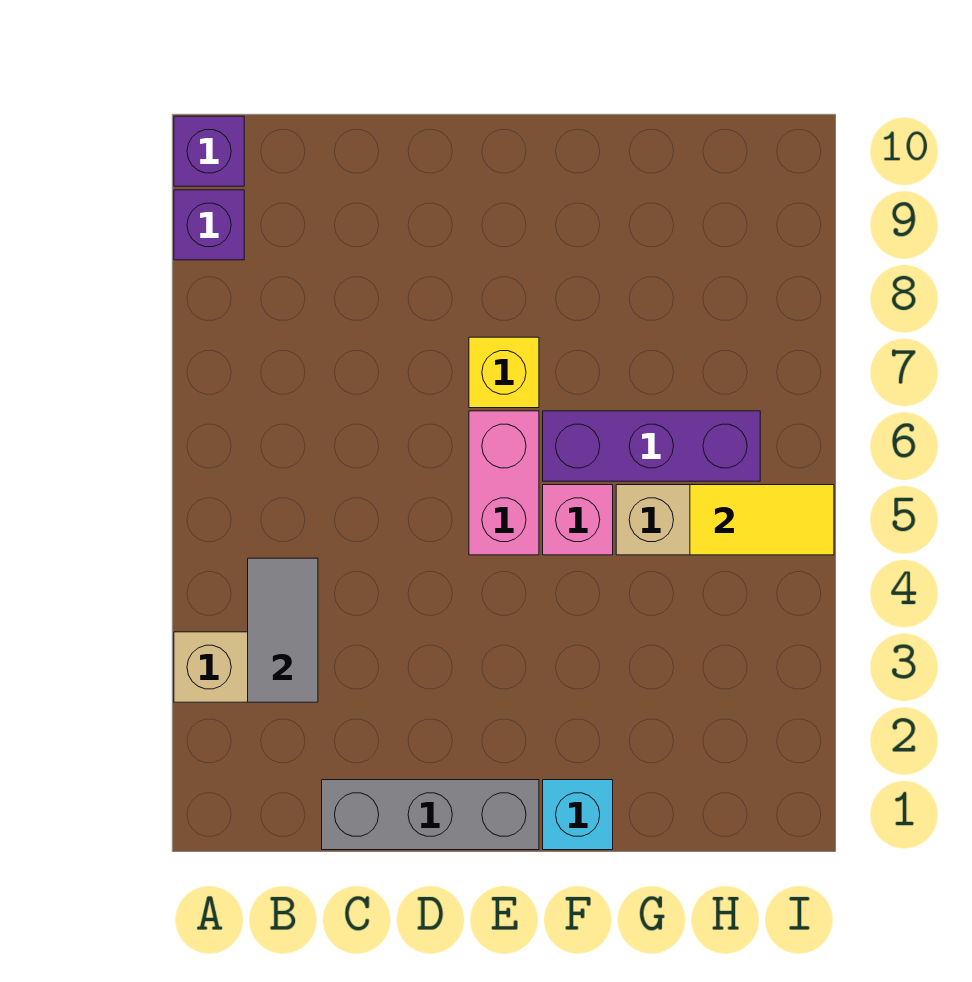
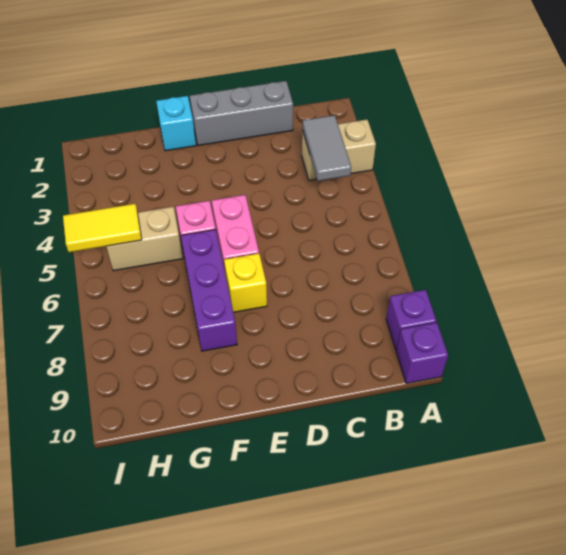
purple brick F6:H6 level 1 -> purple brick F6:F8 level 1

